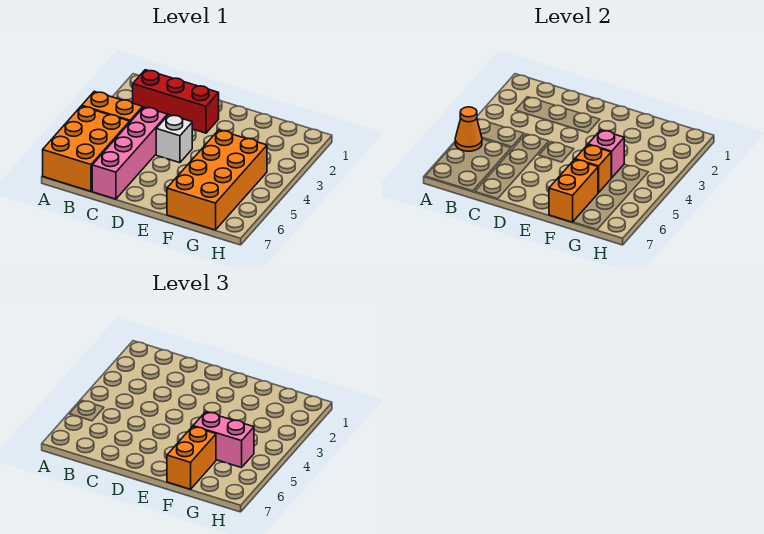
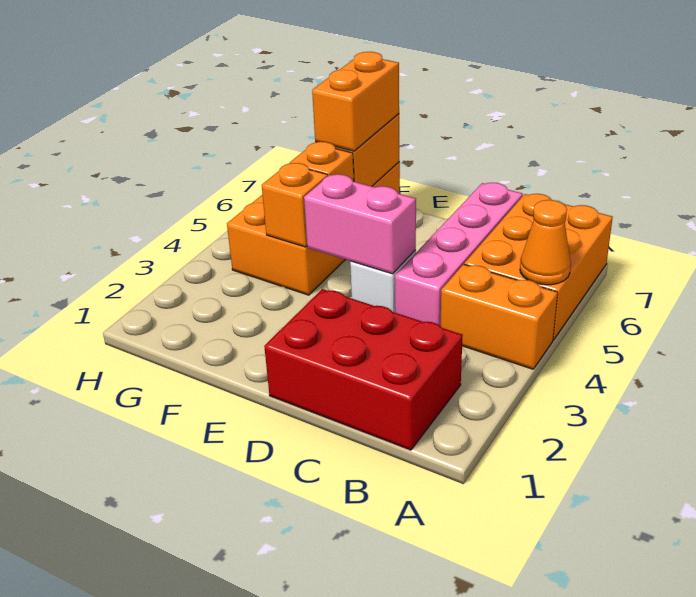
red brick B2:D2 level 1 -> red brick B1:D2 level 1
pink brick F4 level 2 -> orange brick F4 level 2
pink brick F5:G5 level 3 -> pink brick D4:E4 level 2

